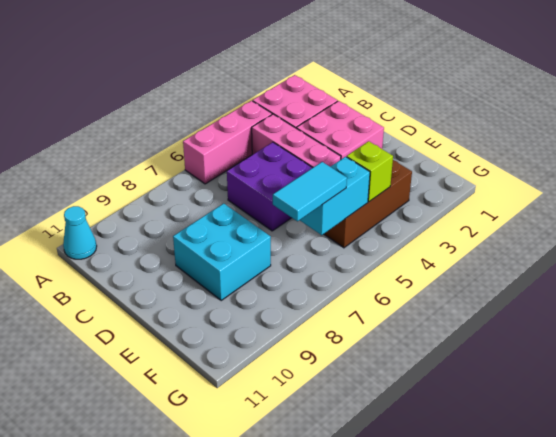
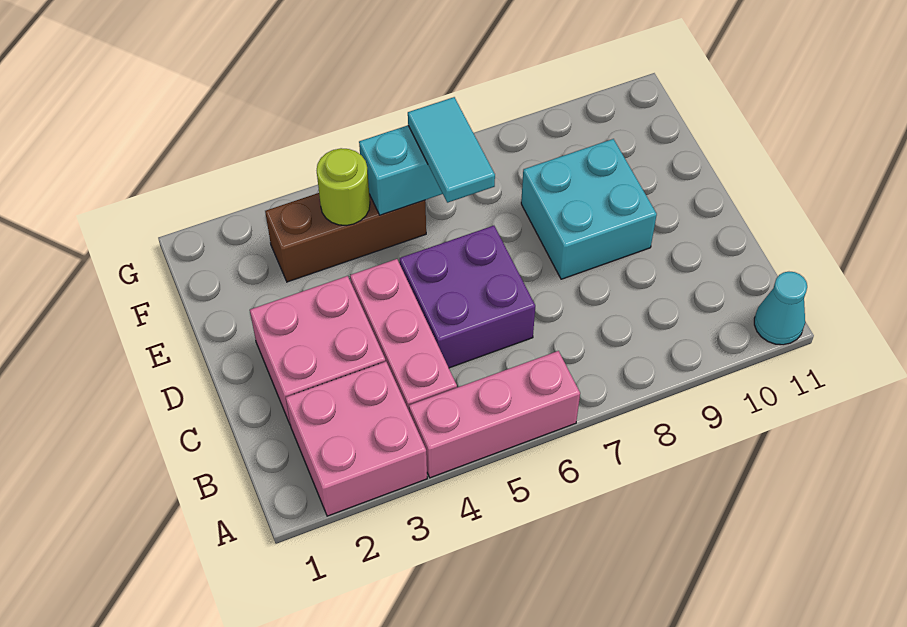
lime brick F4 level 2 -> lime round brick F4 level 2
cyan tile F6:F7 level 3 -> cyan tile E6:F6 level 3

